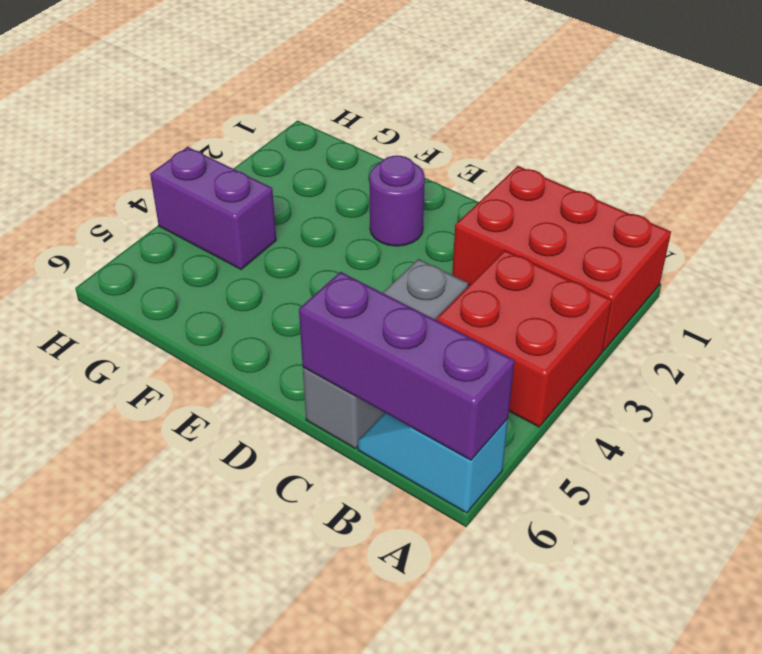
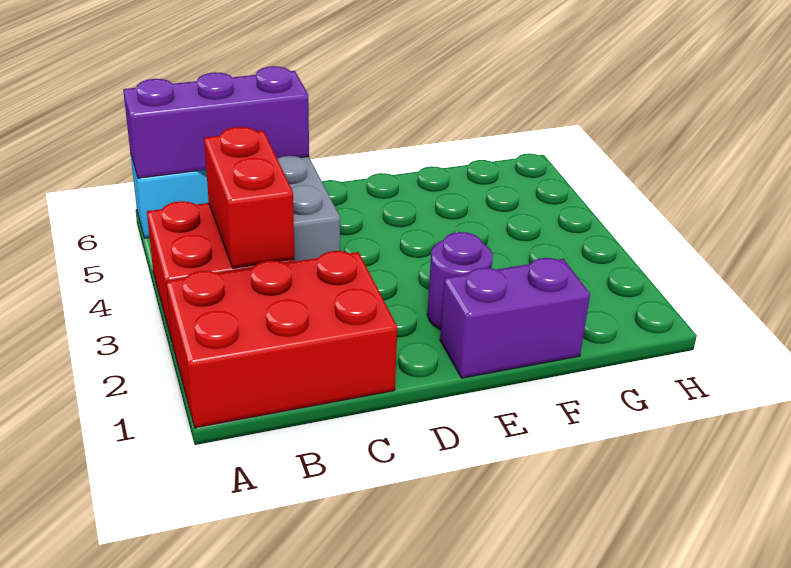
none -> red brick B3:B4 level 2
purple brick G4:H4 level 1 -> purple brick E1:F1 level 1

